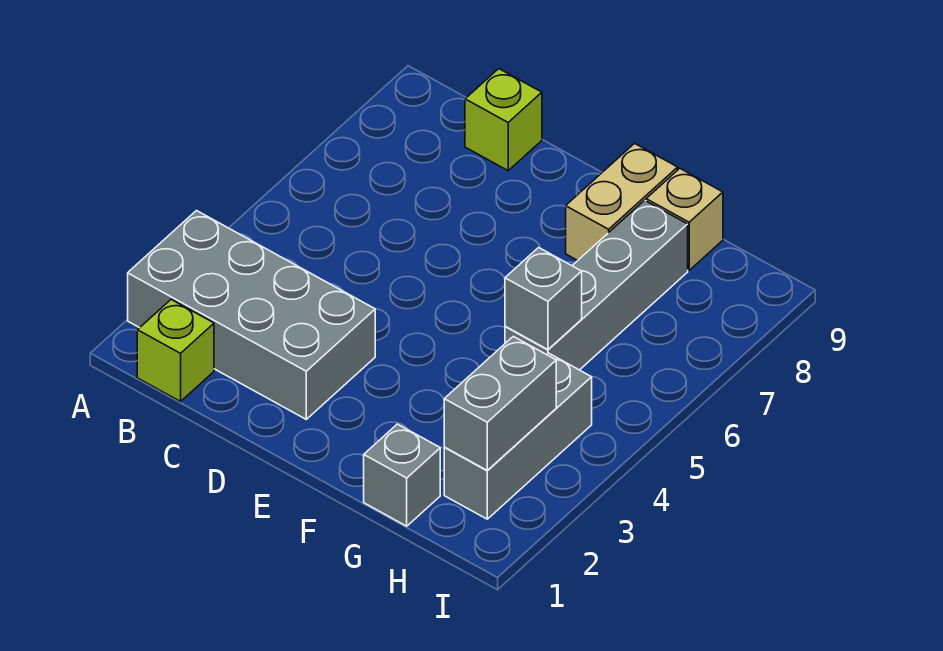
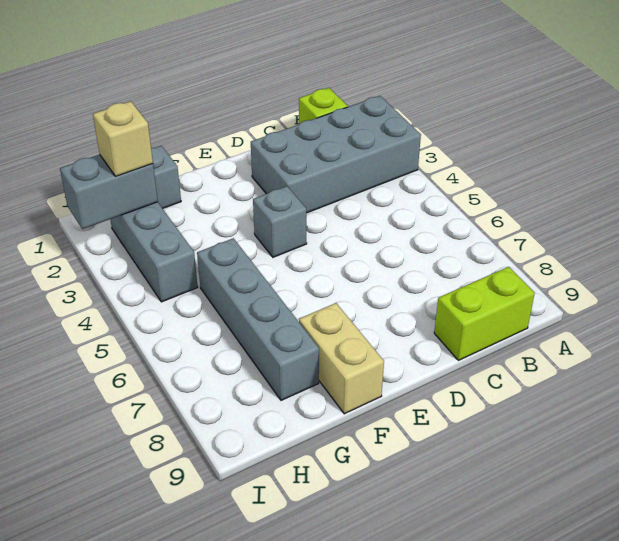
lime brick C9 level 1 -> lime brick B9:C9 level 1
grey brick G5 level 2 -> grey brick E4 level 1
tan brick G9 level 1 -> tan brick H2 level 3
grey brick H2:H3 level 2 -> grey brick H2:I2 level 2

